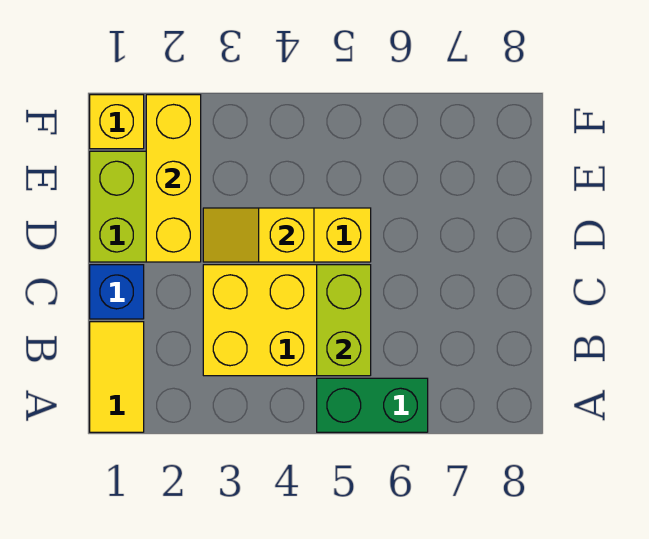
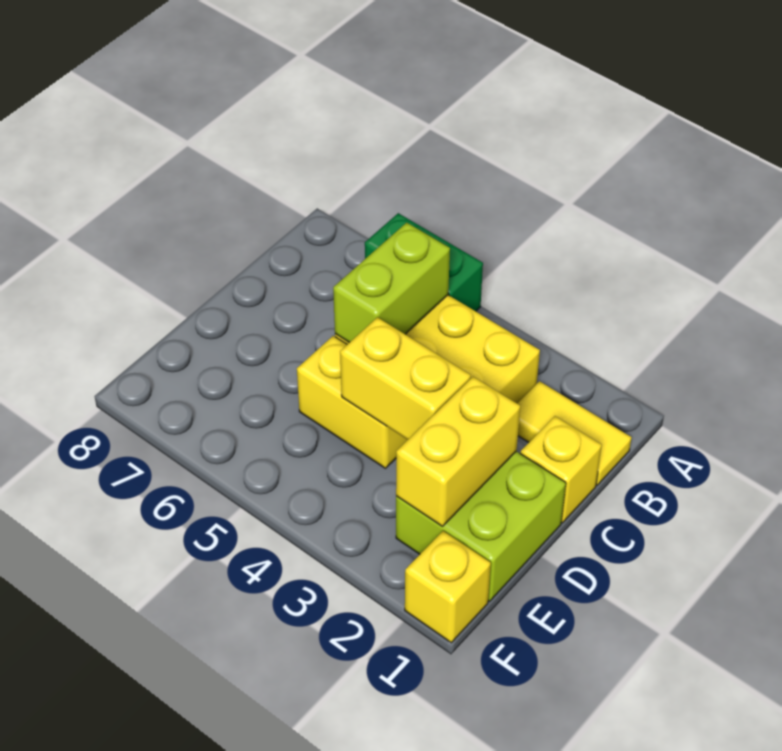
yellow tile A1:B1 level 1 -> yellow tile B1:B2 level 1
blue brick C1 level 1 -> yellow brick C1 level 1
yellow brick D2:F2 level 2 -> yellow brick D2:E2 level 2
yellow slope D3:D4 level 2 top 4 -> yellow brick D3:D4 level 2

